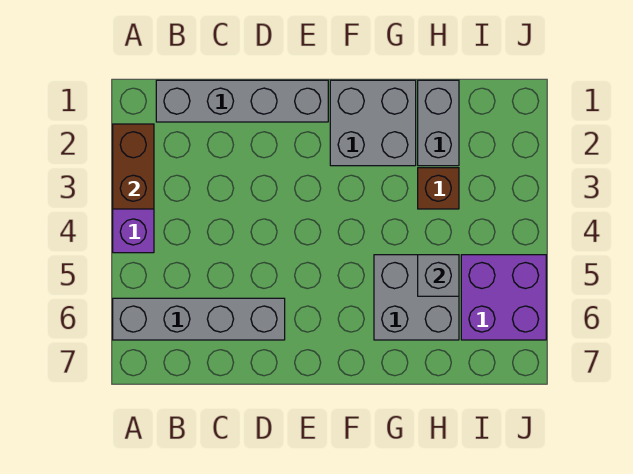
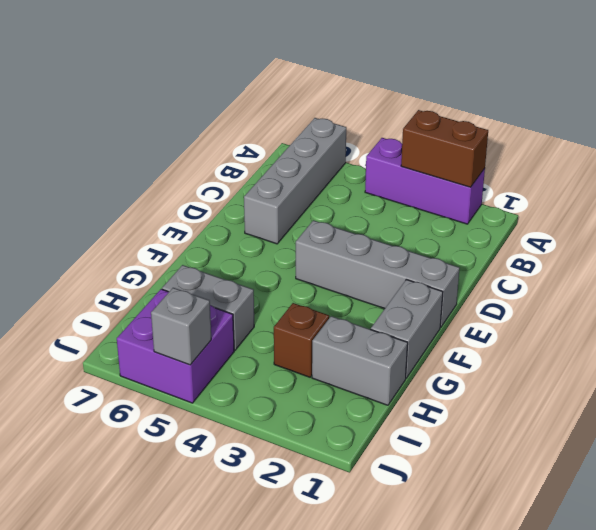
grey brick B1:E1 level 1 -> grey brick E1:E4 level 1
grey brick F1:G2 level 1 -> grey brick F1:G1 level 1
grey brick G5:H6 level 1 -> grey brick H5:H6 level 1
grey brick H5 level 2 -> grey brick J5 level 2

